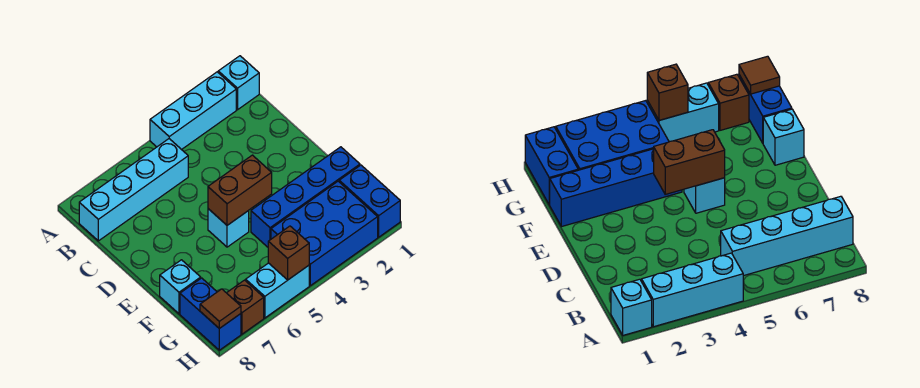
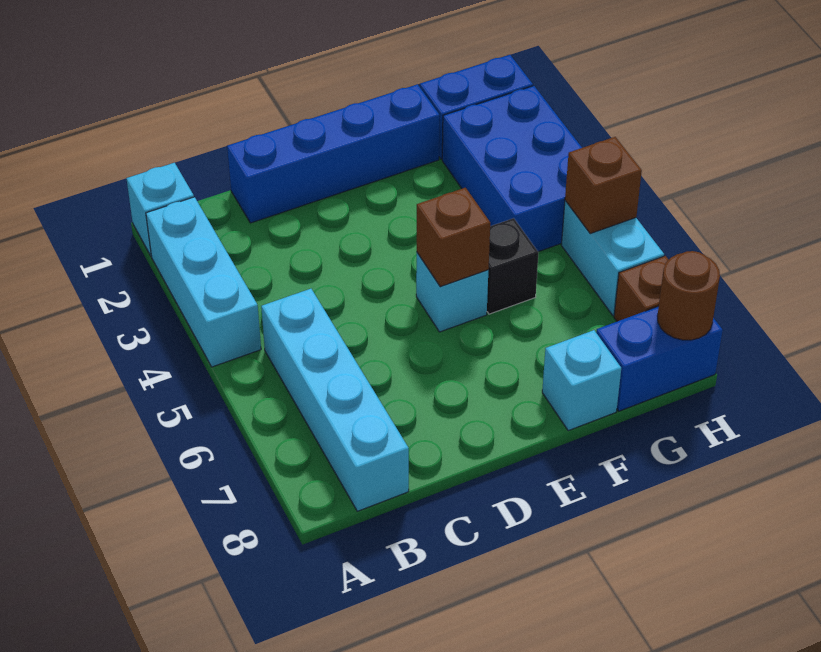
brown brick E4:E5 level 2 -> brown brick E5 level 2
blue brick F1:F4 level 1 -> blue brick C1:F1 level 1
none -> black brick F5 level 1
brown tile H8 level 2 -> brown round brick H8 level 2

